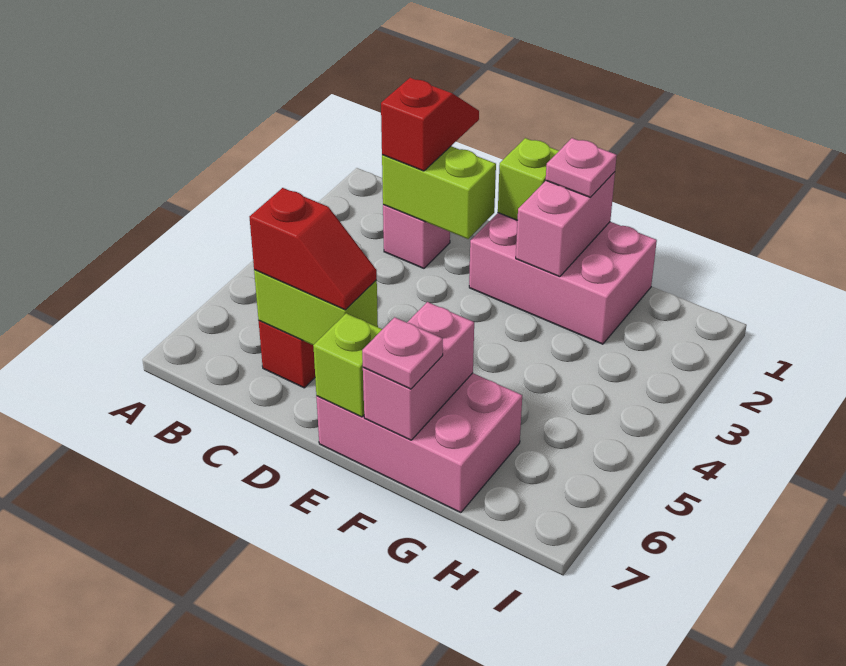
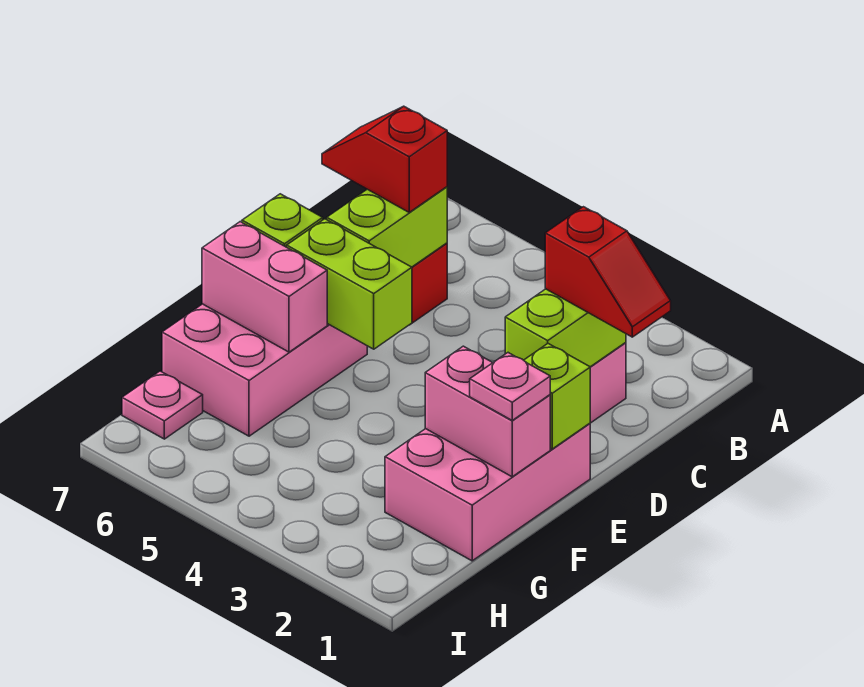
red slope C6:D6 level 3 top C -> red slope C6:C7 level 3 top 6
none -> lime brick E5:E6 level 2
pink plate F7 level 3 -> pink plate H7 level 1

